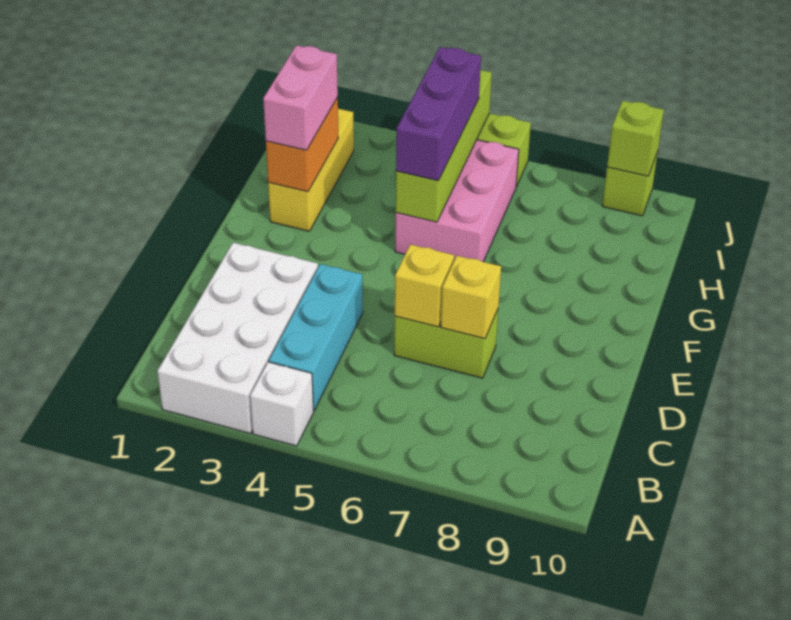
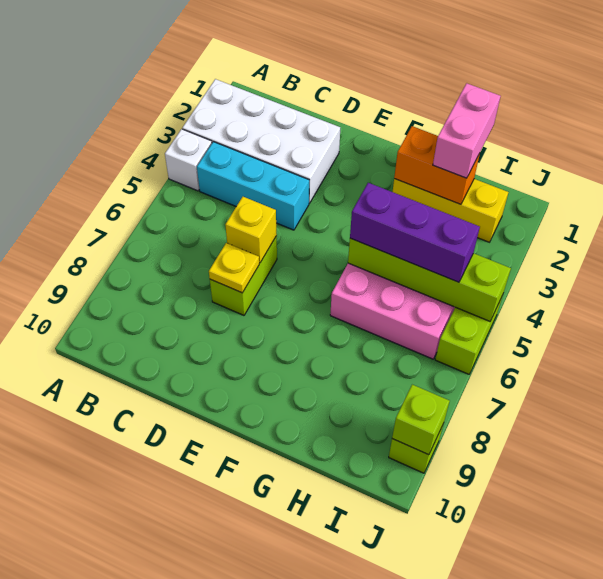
yellow brick D7 level 2 -> yellow plate D7 level 2
pink brick G2:H2 level 3 -> pink brick H1:H2 level 3

